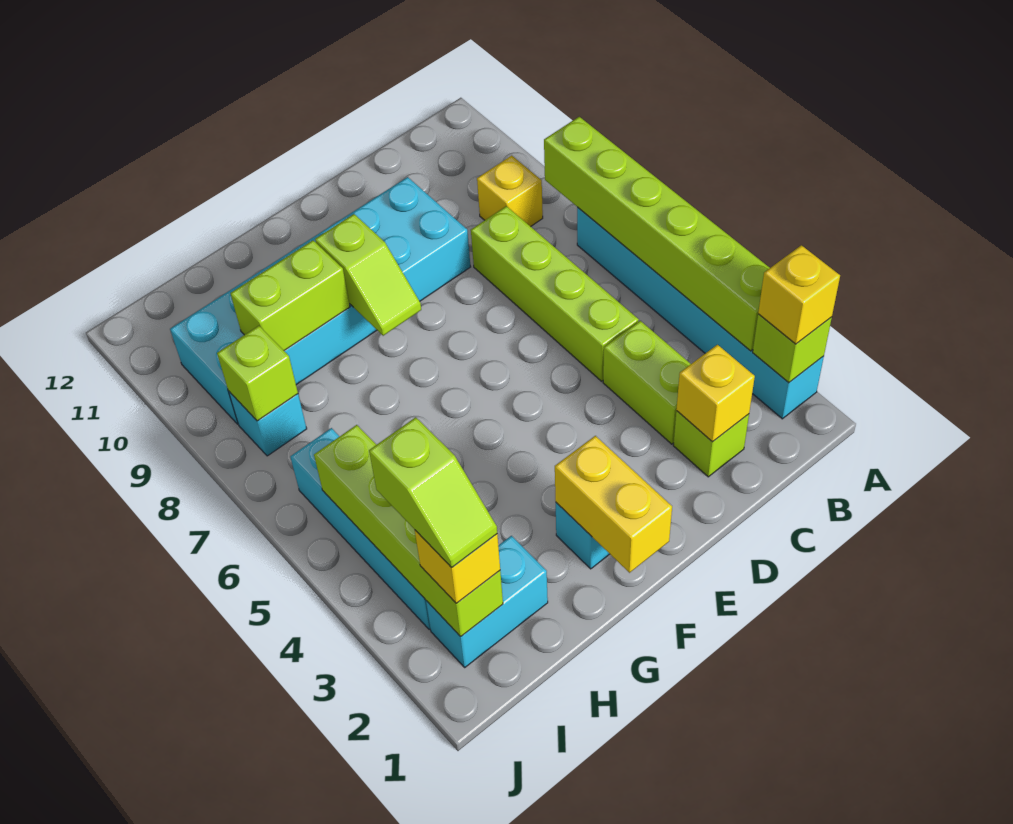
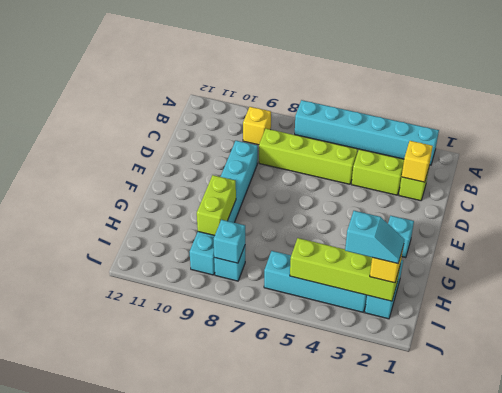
lime brick A2 level 2 -> none
yellow brick A2 level 3 -> none
lime brick A3:A8 level 2 -> none
cyan brick D9:I10 level 1 -> cyan brick D9:I9 level 1
yellow brick F1:F2 level 2 -> none
lime slope F8:F9 level 2 top 9 -> none
lime slope I2:I3 level 4 top 3 -> cyan slope I2:I3 level 4 top 3
lime brick I8 level 2 -> cyan brick I8 level 2

